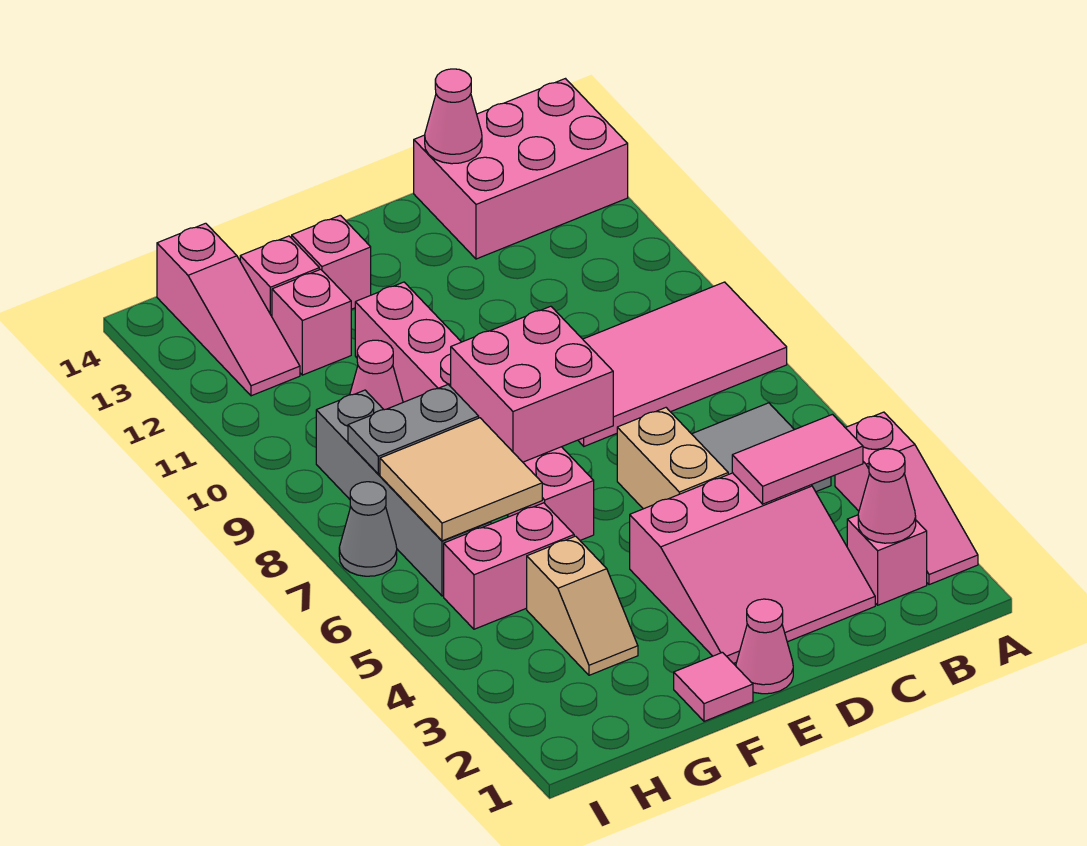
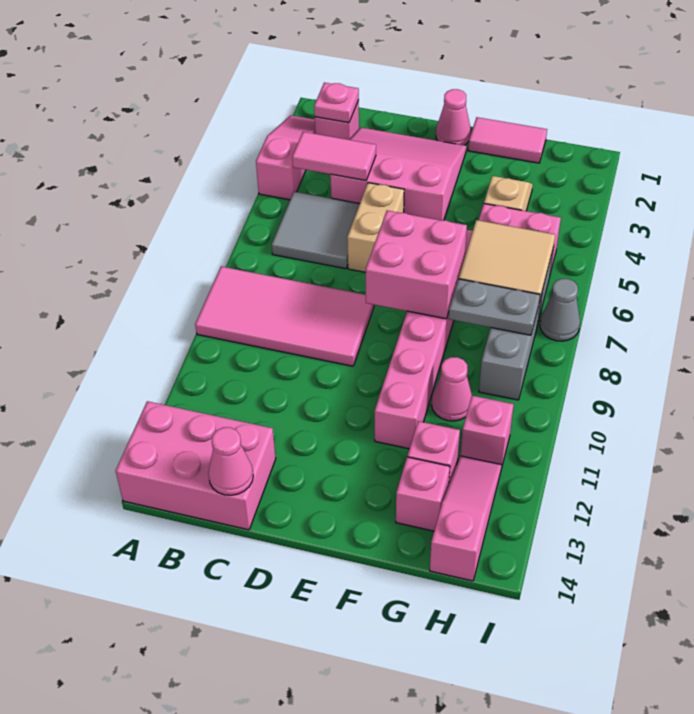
pink cone B2 level 2 -> pink plate B2 level 2
pink tile F1 level 1 -> pink tile F1:G1 level 1
pink brick F13 level 1 -> pink brick H11 level 1

